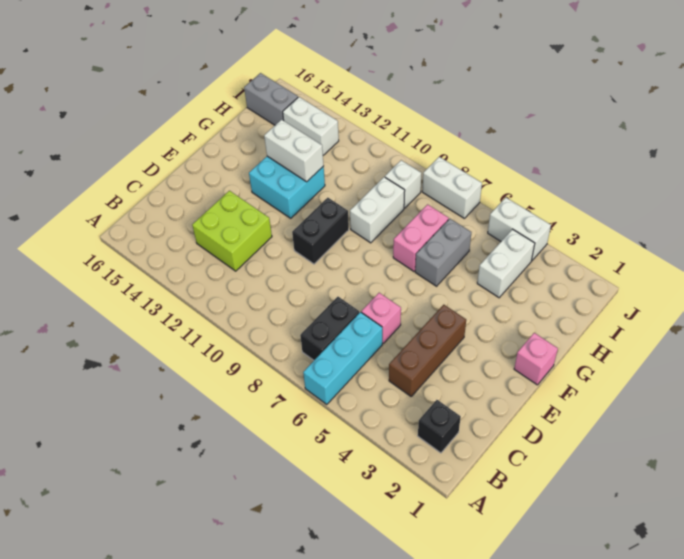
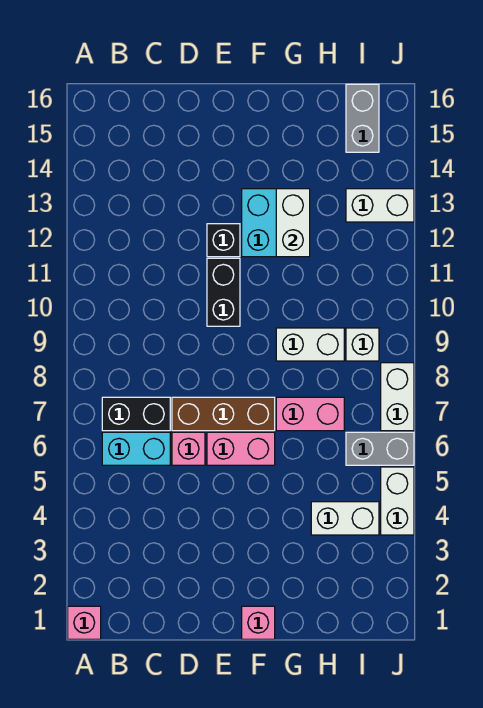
none -> pink brick A1 level 1
cyan brick A6:C6 level 1 -> cyan brick B6:C6 level 1
black brick B2 level 1 -> black brick E12 level 1
brown brick C4:E4 level 1 -> brown brick D7:F7 level 1
lime brick C12:D13 level 1 -> none
none -> pink brick E6:F6 level 1
black brick E10:F10 level 1 -> black brick E10:E11 level 1
grey brick G6:H6 level 1 -> grey brick I6:J6 level 1
white brick I13:I14 level 1 -> white brick I13:J13 level 1

